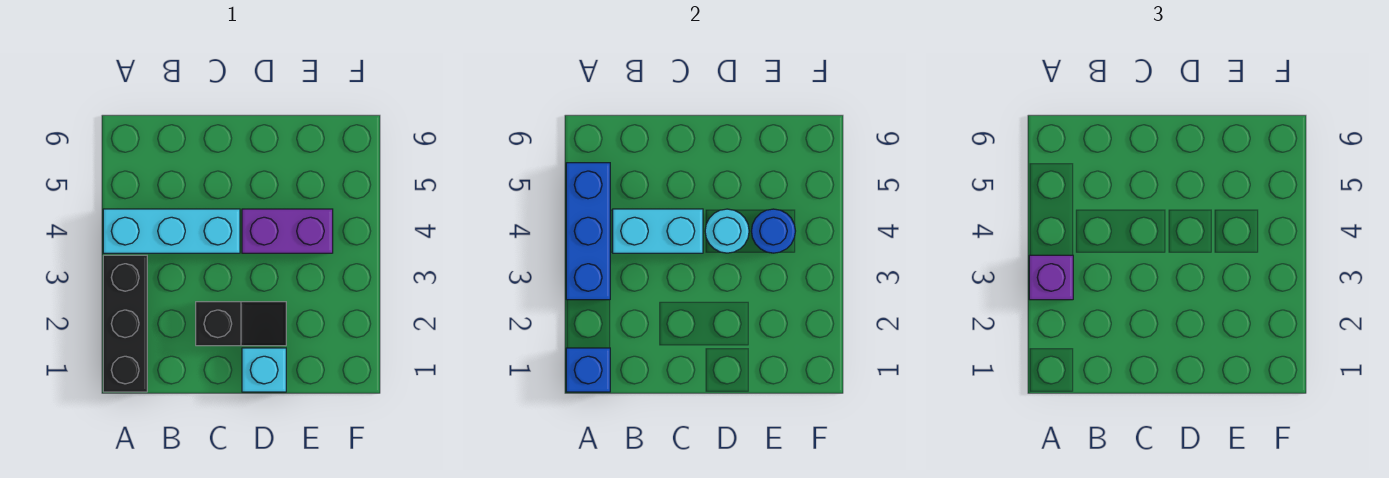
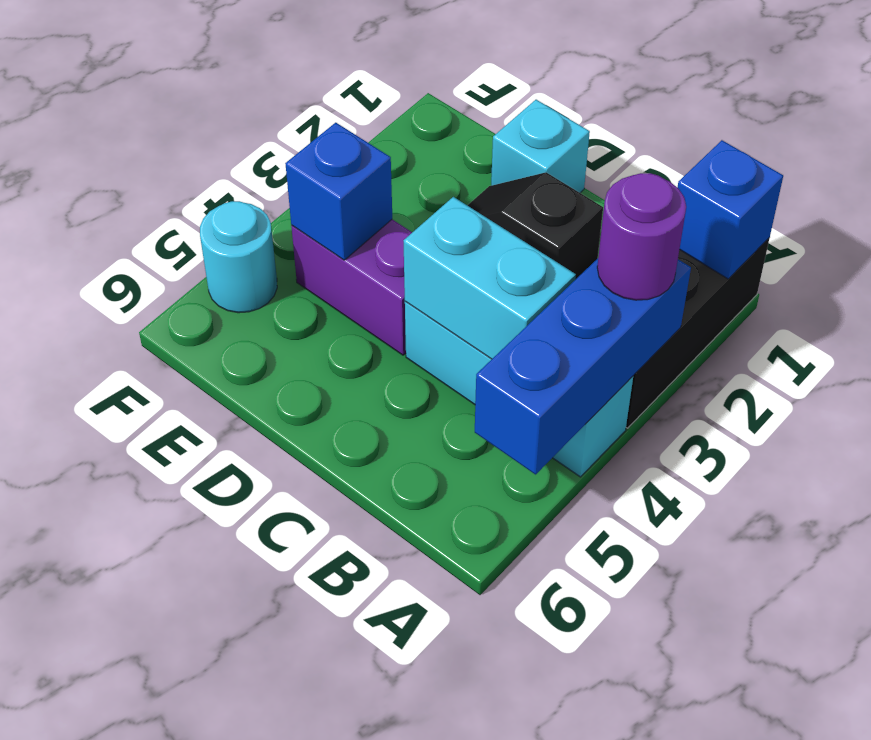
purple brick A3 level 3 -> purple round brick A3 level 3
cyan round brick D4 level 2 -> cyan round brick F5 level 1
blue round brick E4 level 2 -> blue brick E4 level 2

